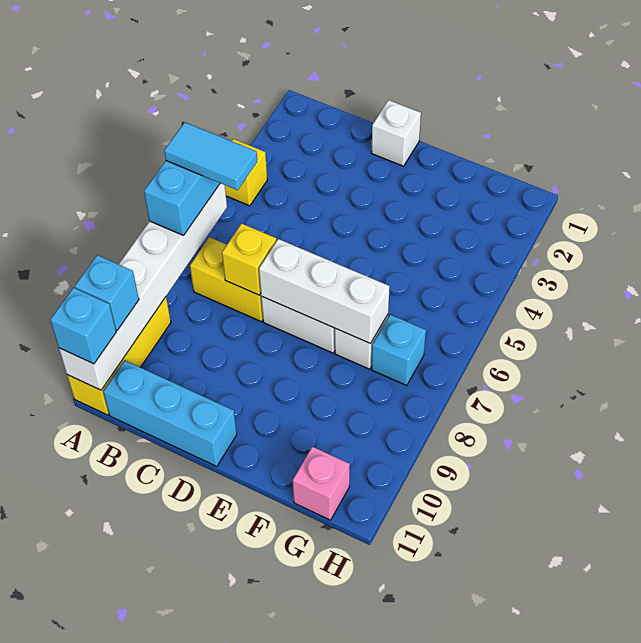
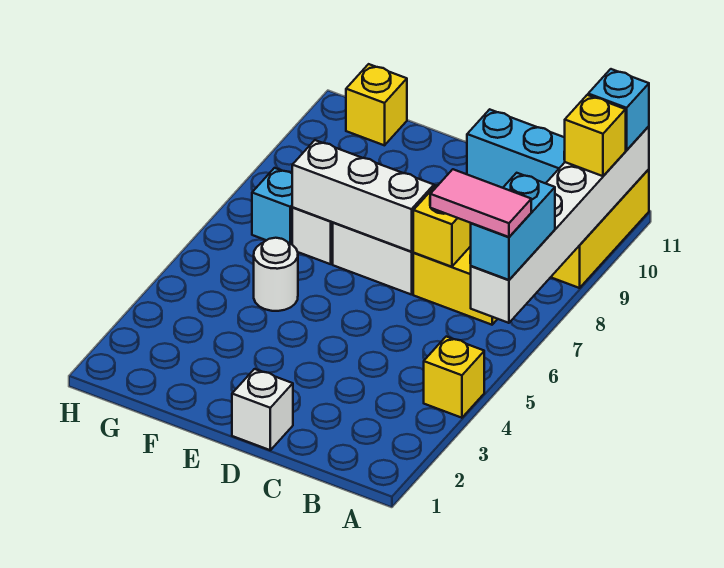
cyan tile A6:B6 level 4 -> pink tile A6:B6 level 4
cyan brick A10 level 3 -> yellow brick A10 level 3
none -> white round brick F5 level 1
pink brick G11 level 1 -> yellow brick G11 level 1

